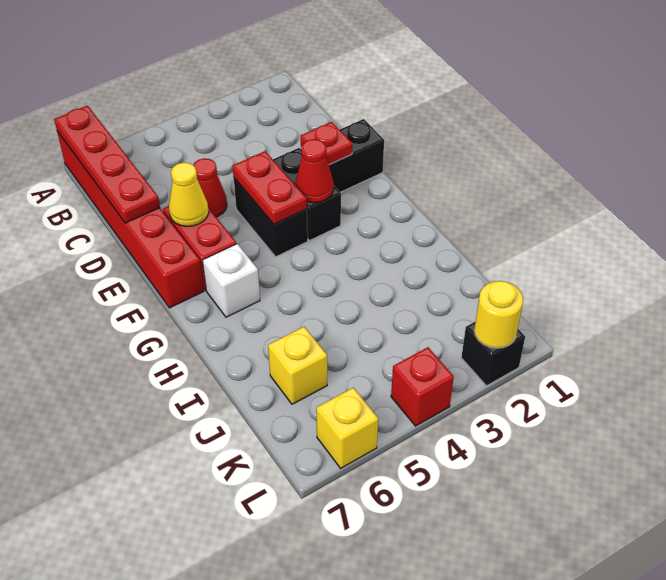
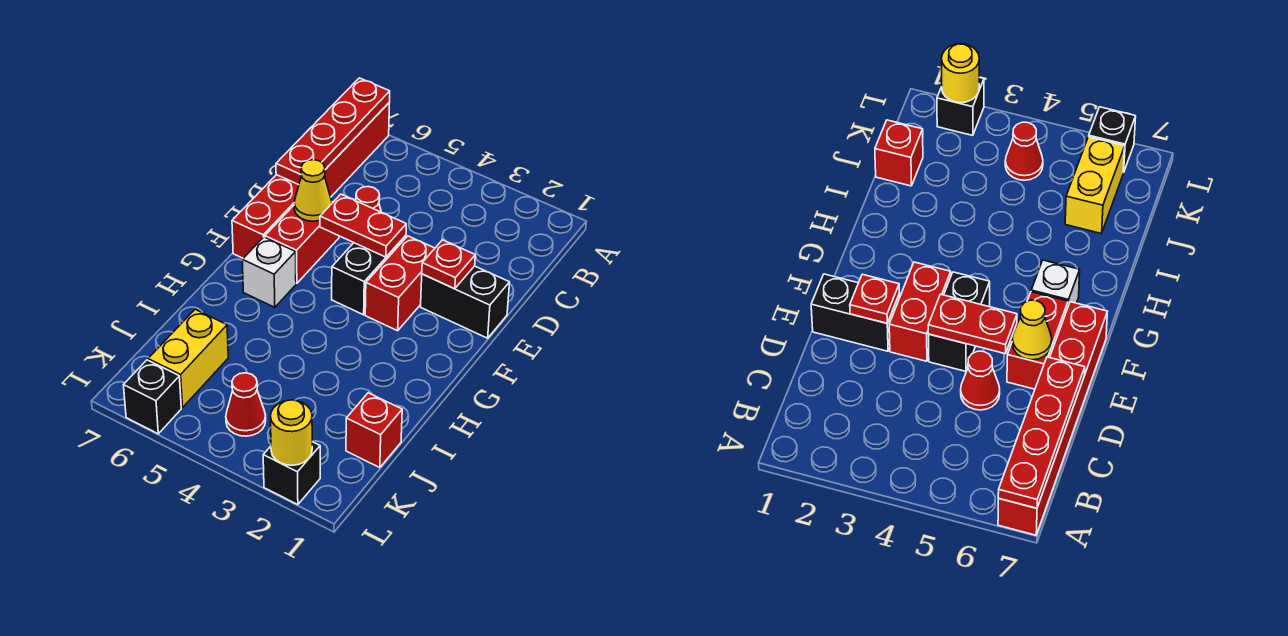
black brick E3:F3 level 1 -> red brick E3:F3 level 1
red plate E4:F4 level 2 -> red plate E4:E5 level 2
red cone F3 level 2 -> red cone K4 level 1
yellow brick J6 level 1 -> yellow brick J6:K6 level 1
red brick L4 level 1 -> red brick J1 level 1
yellow brick L6 level 1 -> black brick L6 level 1

